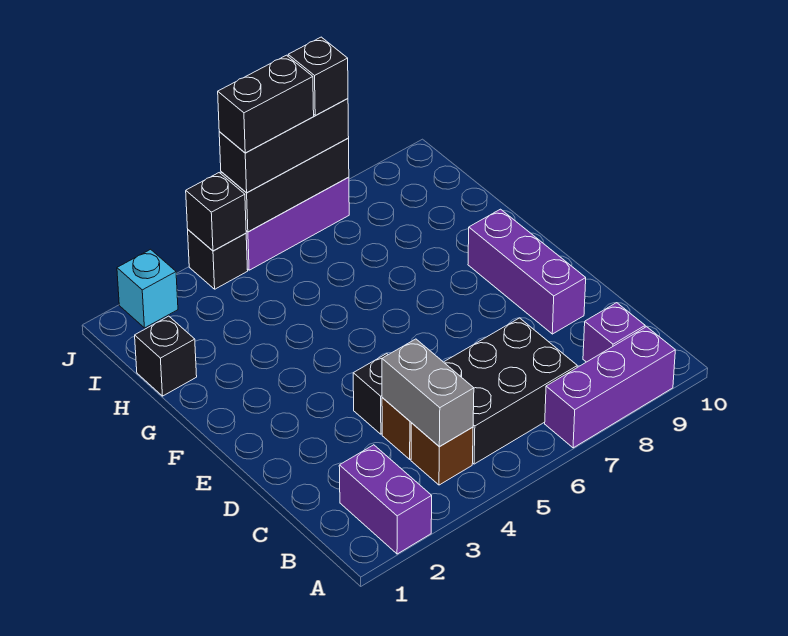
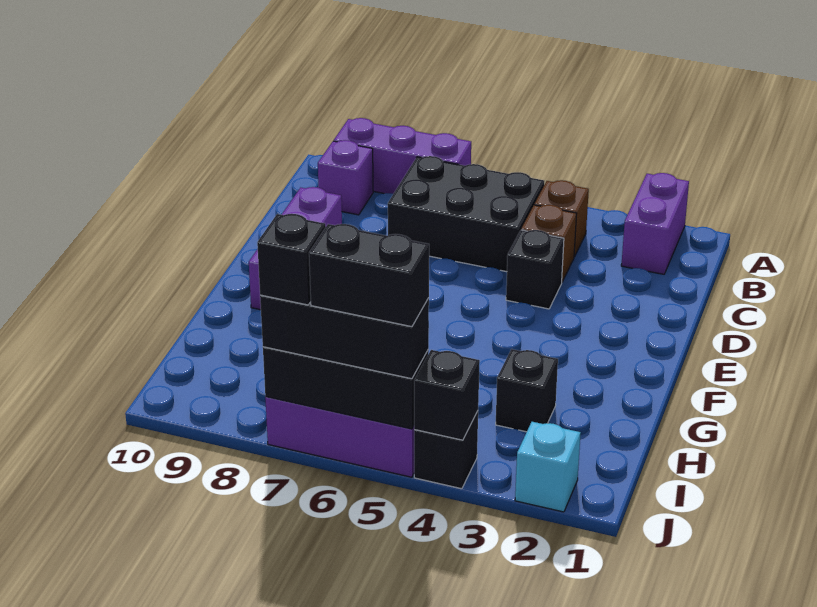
grey brick B4:C4 level 2 -> none
black brick H1 level 1 -> black brick H3 level 1

